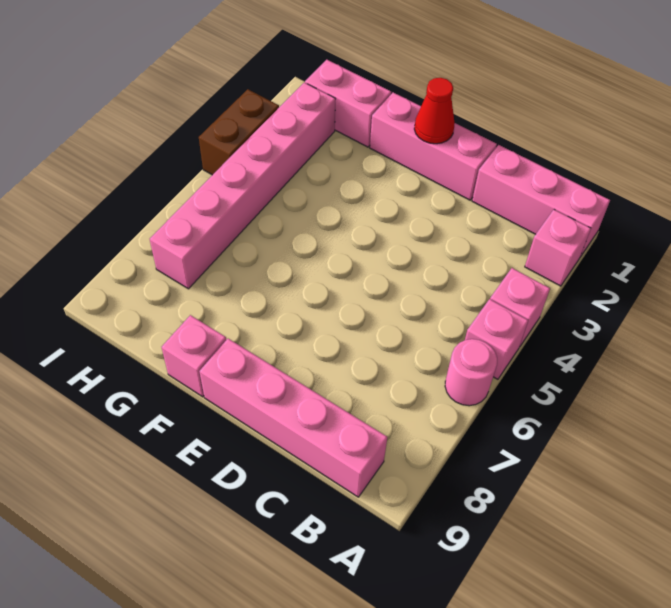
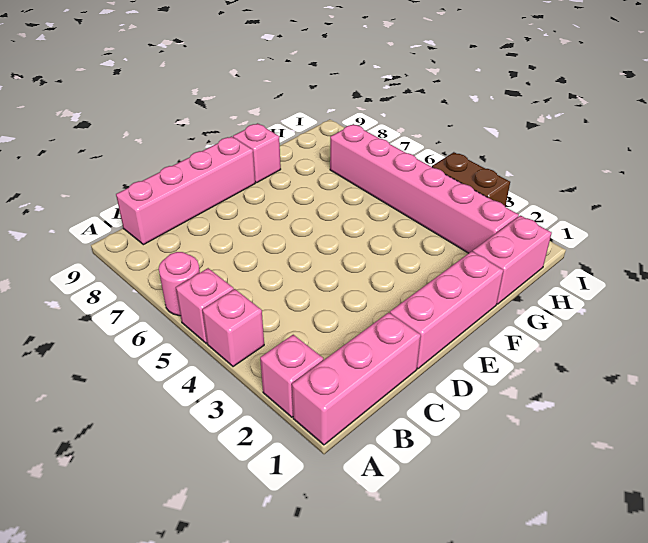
red cone E1 level 2 -> none

